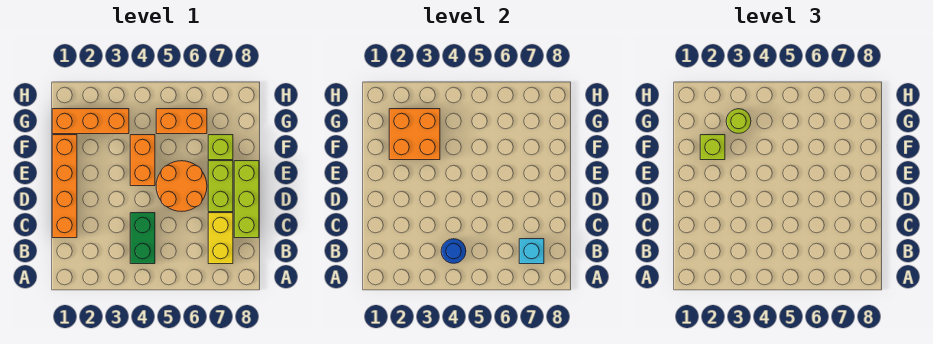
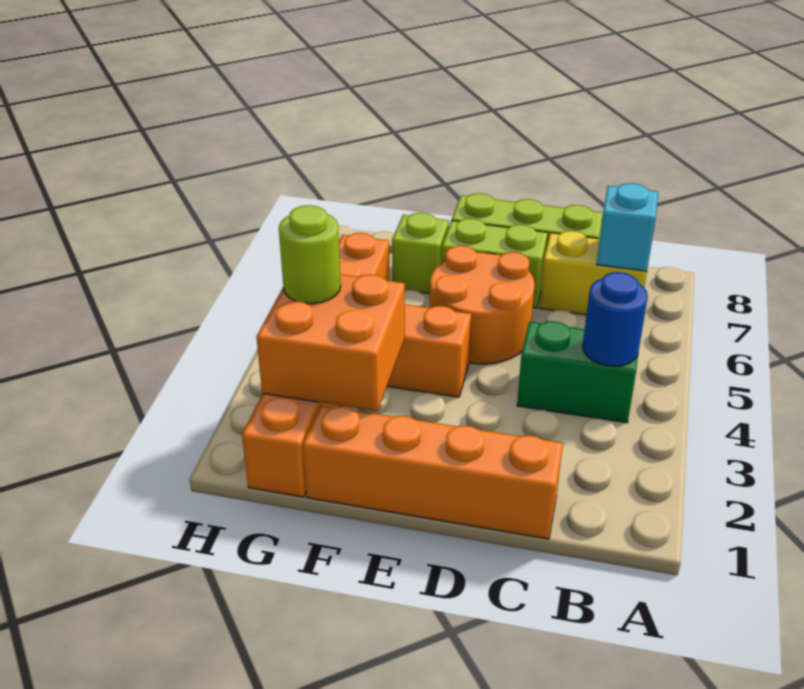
lime brick F2 level 3 -> none

